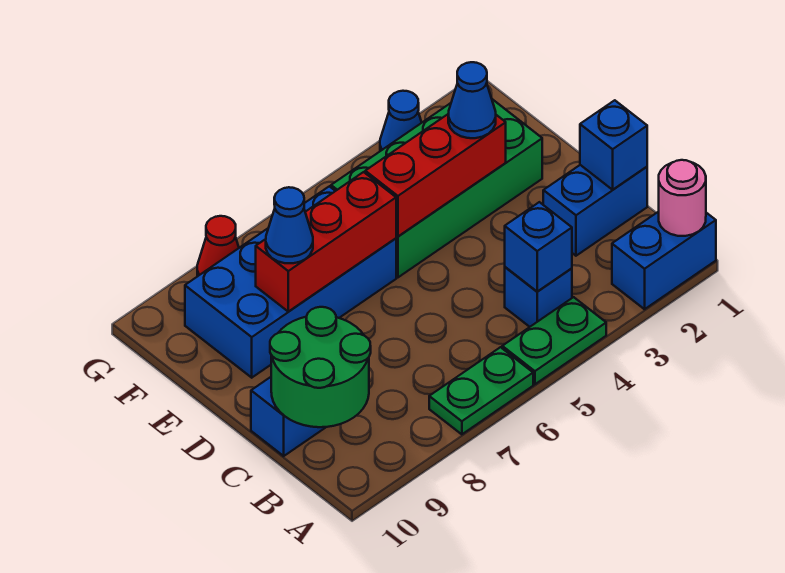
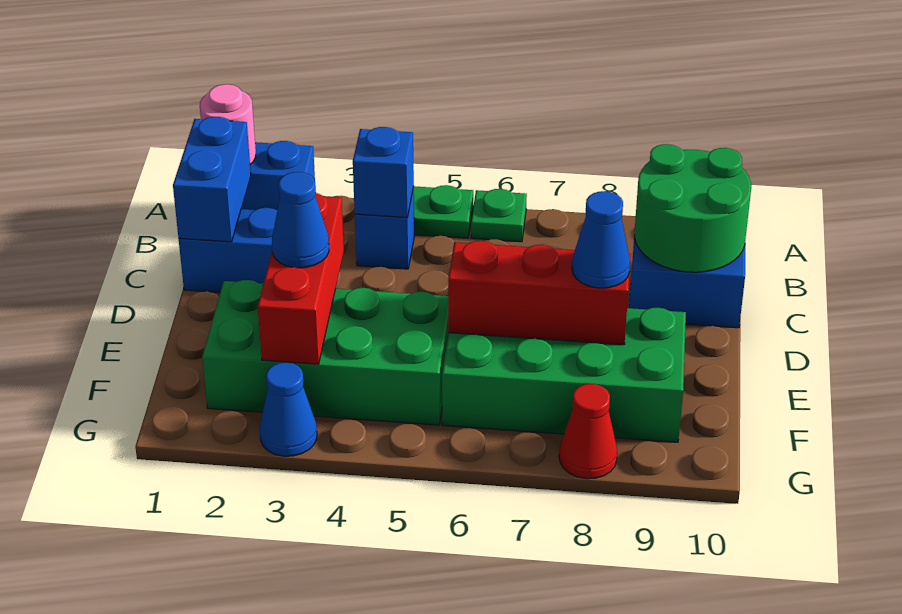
green plate A6:A7 level 1 -> green plate A6 level 1
blue brick C1 level 2 -> blue brick B1:C1 level 2
red brick E3:E5 level 2 -> red brick D3:F3 level 2
blue brick E6:F9 level 1 -> green brick E6:F9 level 1

